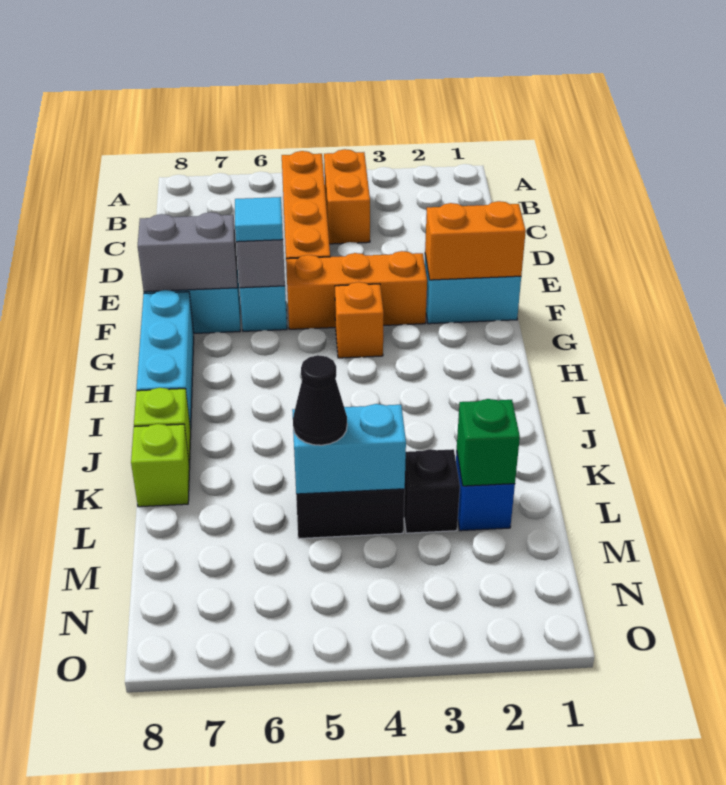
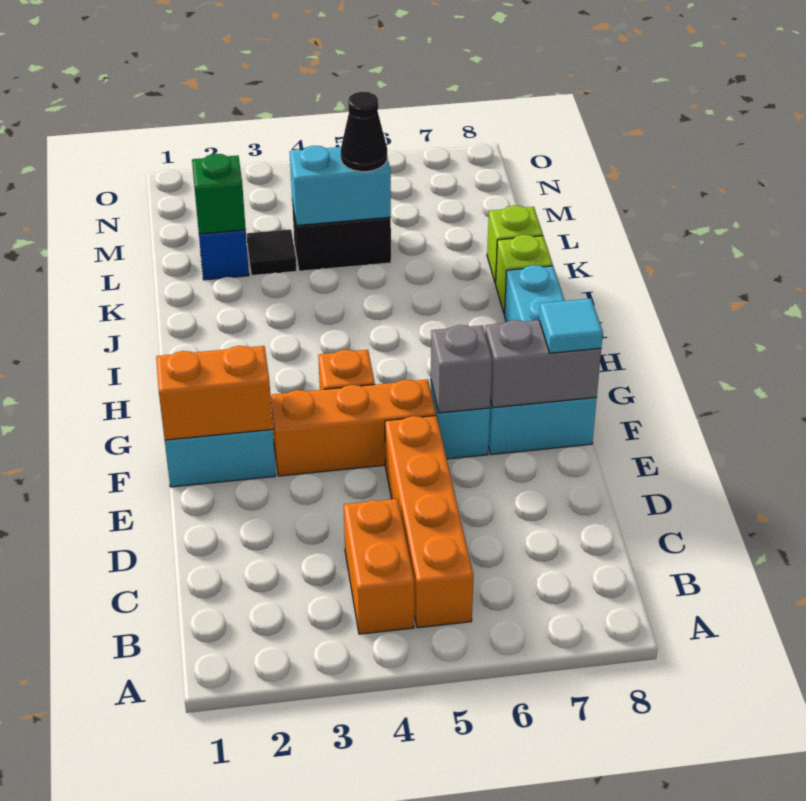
cyan tile F6 level 3 -> cyan tile F8 level 3
black brick L3 level 1 -> black tile L3 level 1

